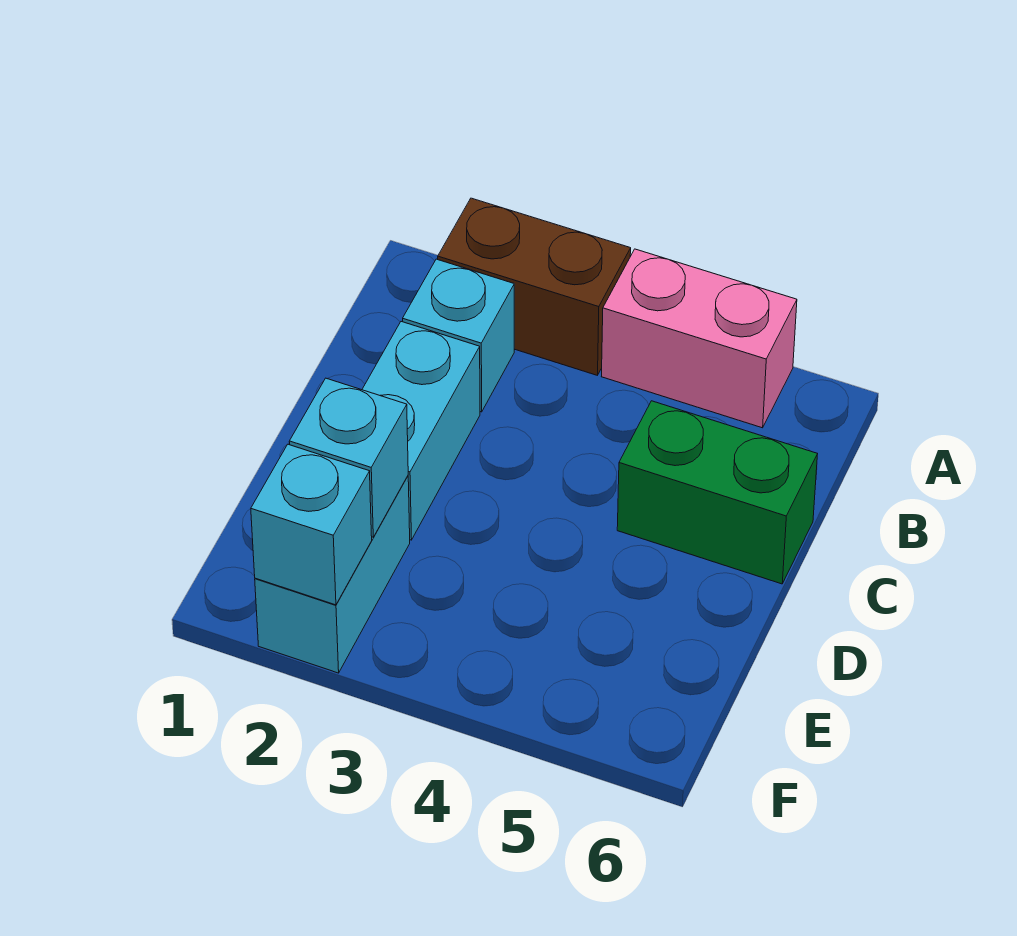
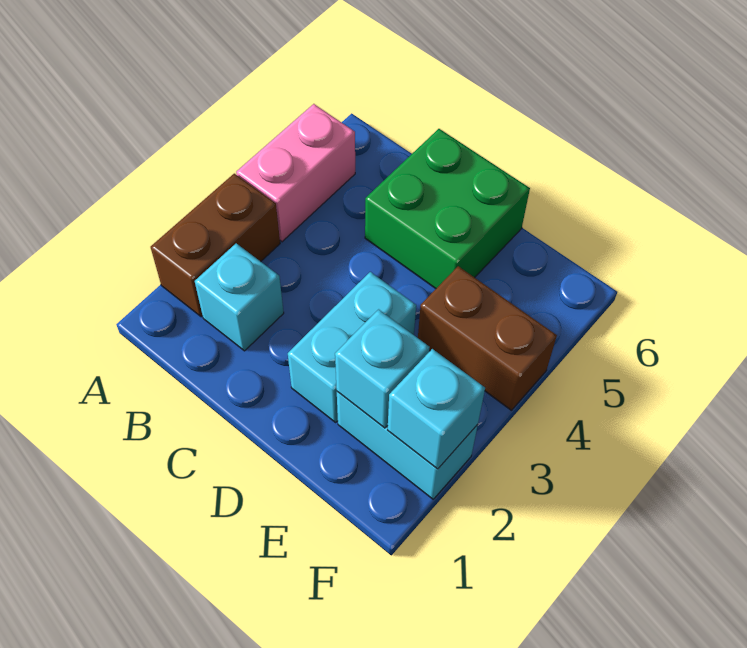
cyan brick C2:D2 level 1 -> cyan brick D2:D3 level 1
green brick C5:C6 level 1 -> green brick C5:D6 level 1
none -> brown brick E4:F4 level 1

